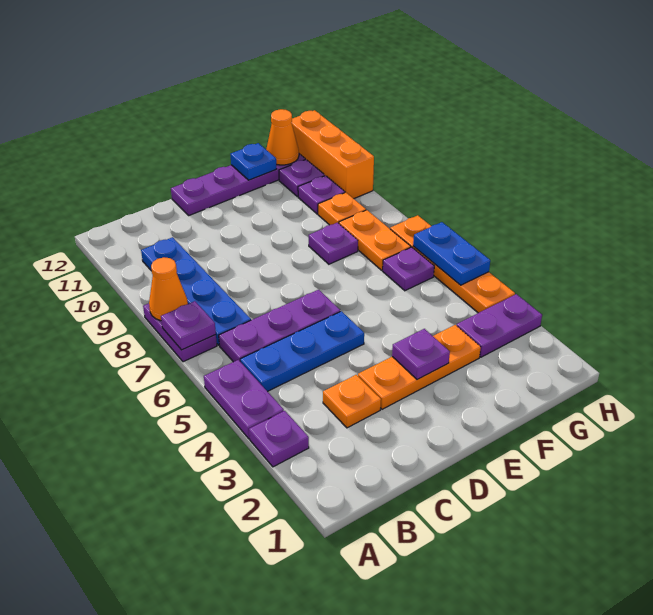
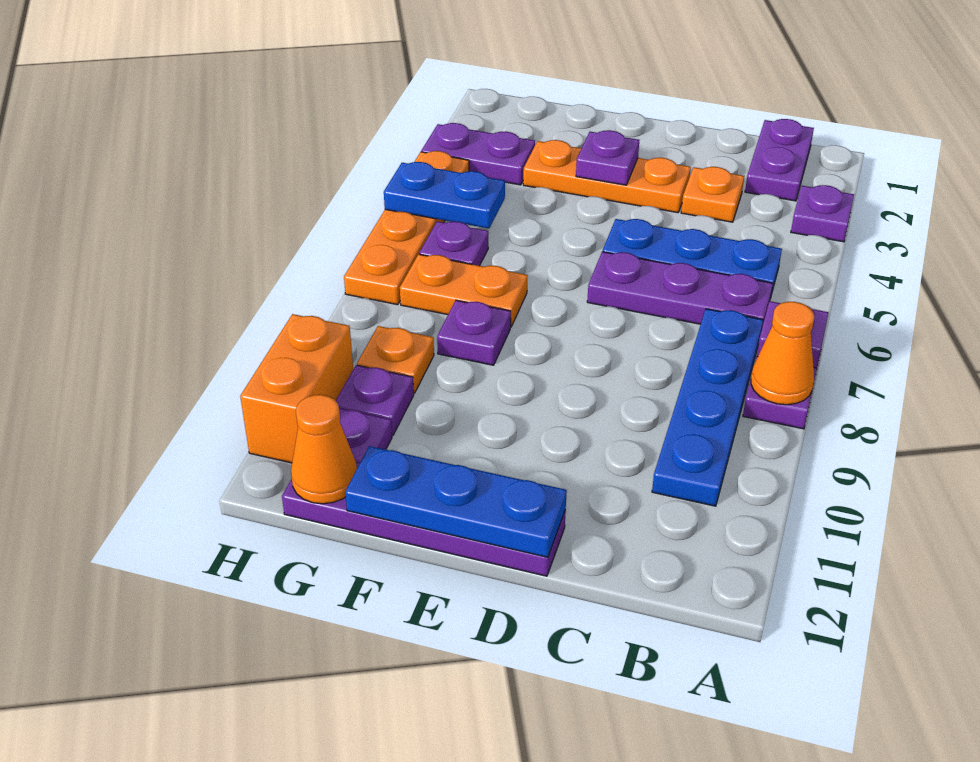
purple plate A4:A5 level 1 -> purple plate B1:B2 level 1
blue plate F12 level 2 -> blue plate D12:F12 level 2
orange plate G7:G8 level 1 -> orange plate F7:G7 level 1
blue plate H5:H6 level 2 -> blue plate G5:H5 level 2
orange brick H10:H12 level 1 -> orange brick H10:H11 level 1

